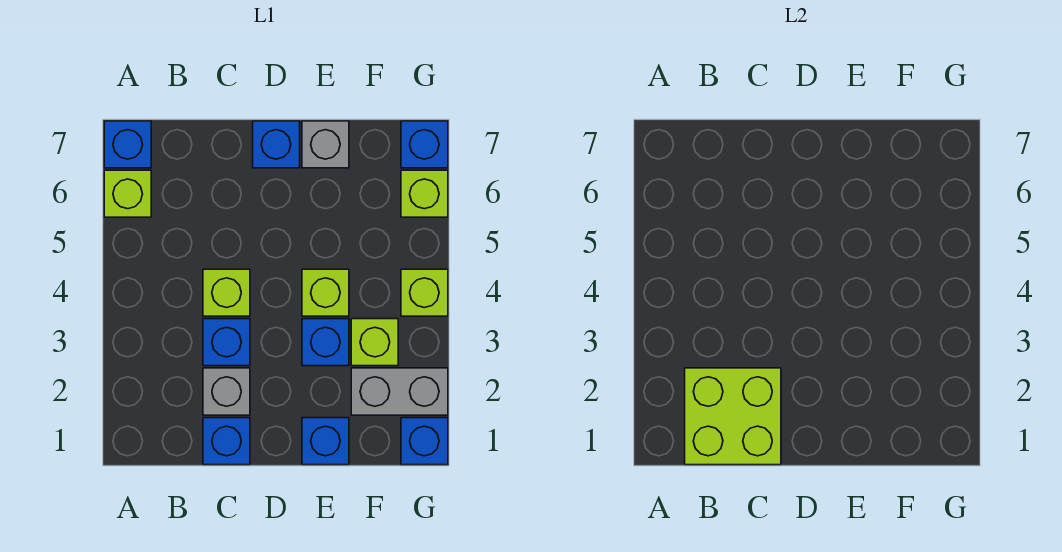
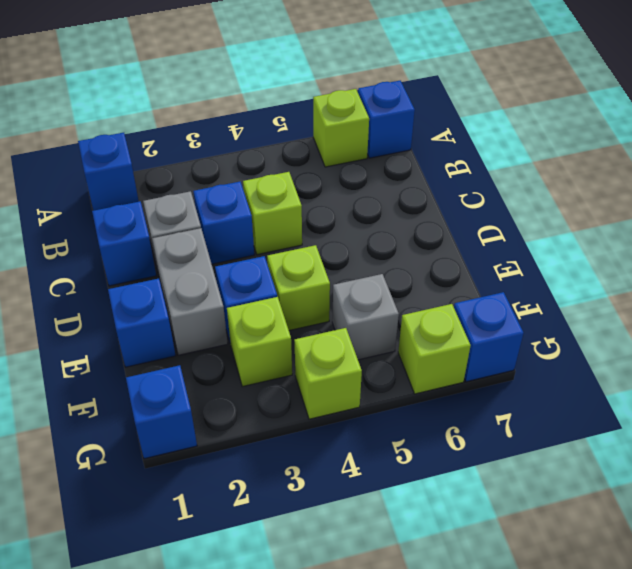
lime brick B1:C2 level 2 -> none
blue brick D7 level 1 -> blue brick A1 level 1
grey brick E7 level 1 -> grey brick F5 level 1
grey brick F2:G2 level 1 -> grey brick D2:E2 level 1

